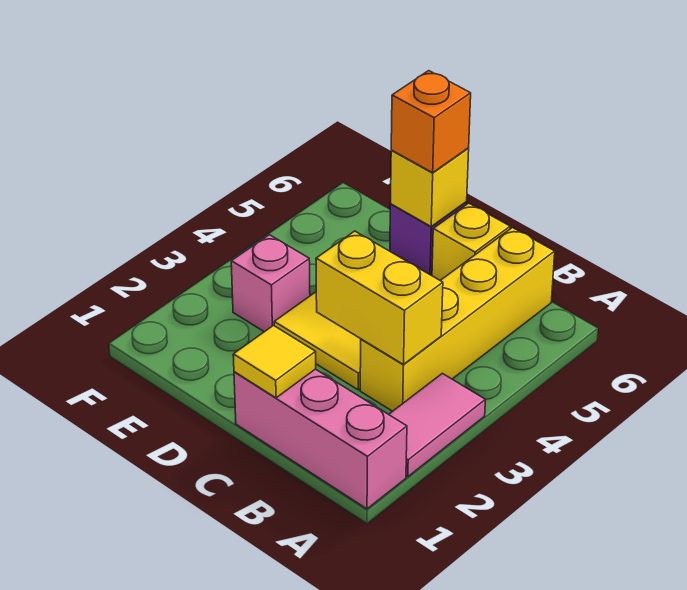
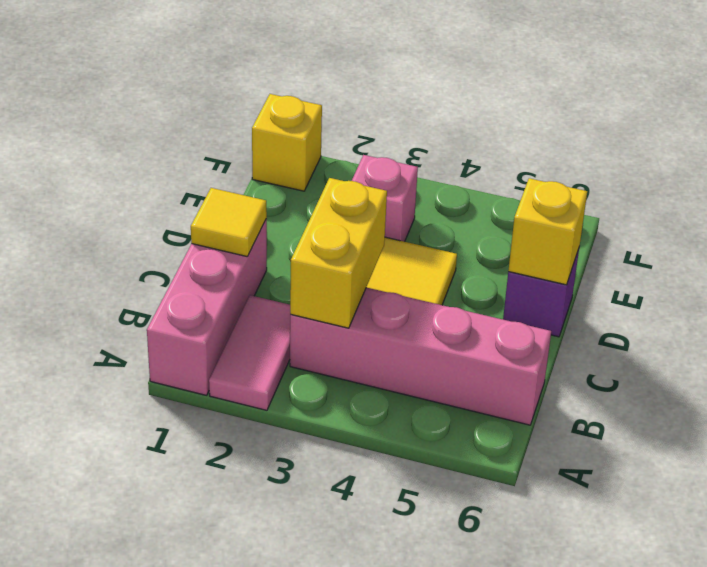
pink tile A2:A3 level 1 -> pink tile A2:B2 level 1
yellow brick B3:B6 level 1 -> pink brick B3:B6 level 1
yellow brick C6 level 1 -> yellow brick F1 level 1
orange brick D6 level 3 -> none

